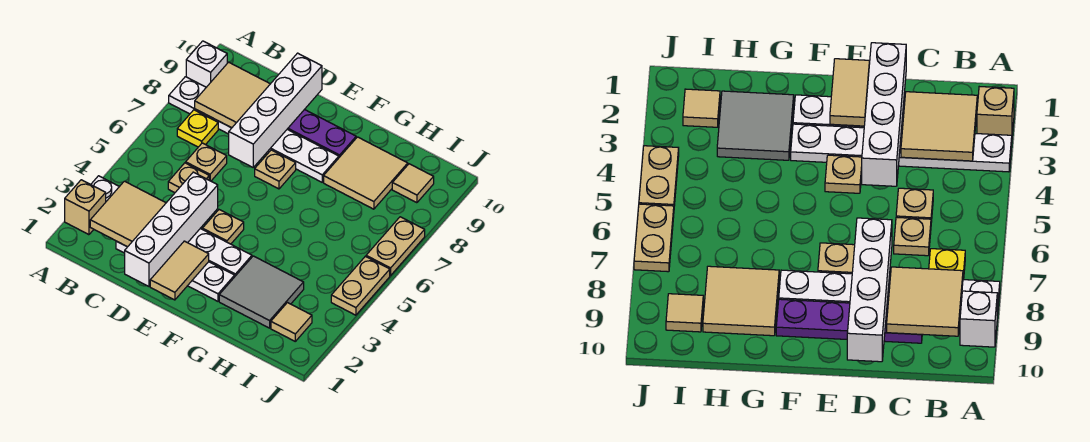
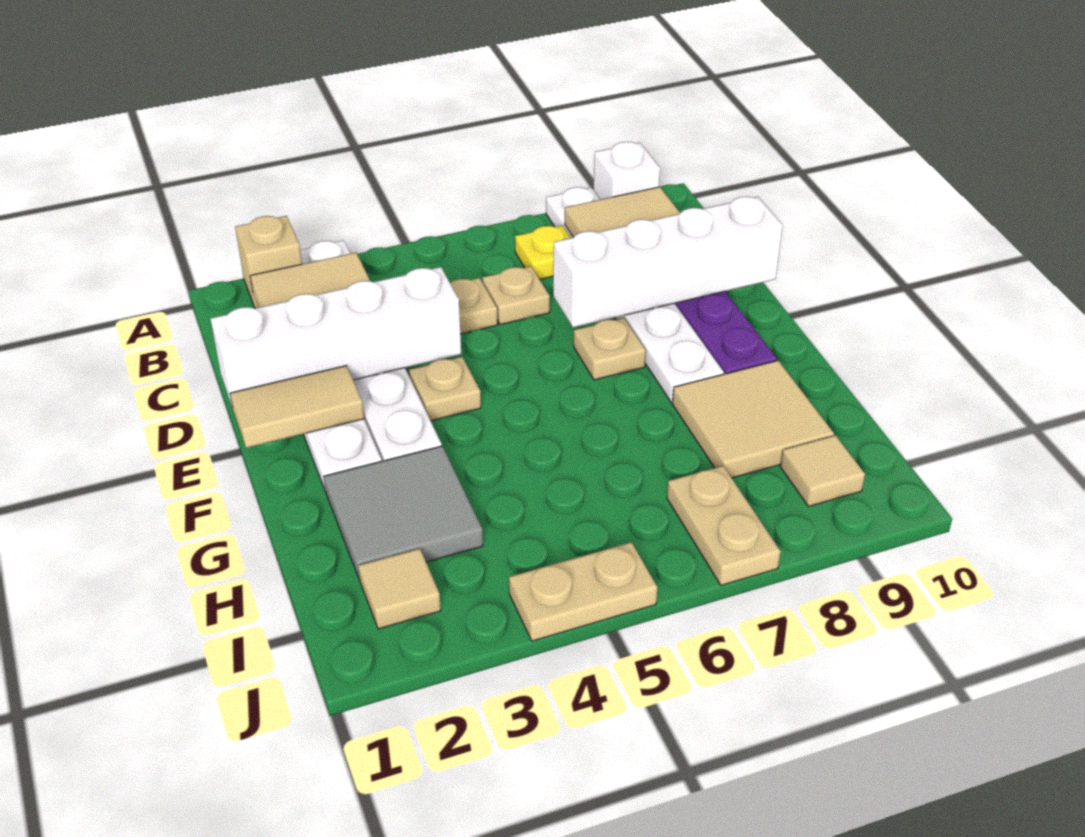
tan plate J6:J7 level 1 -> tan plate I7:J7 level 1

